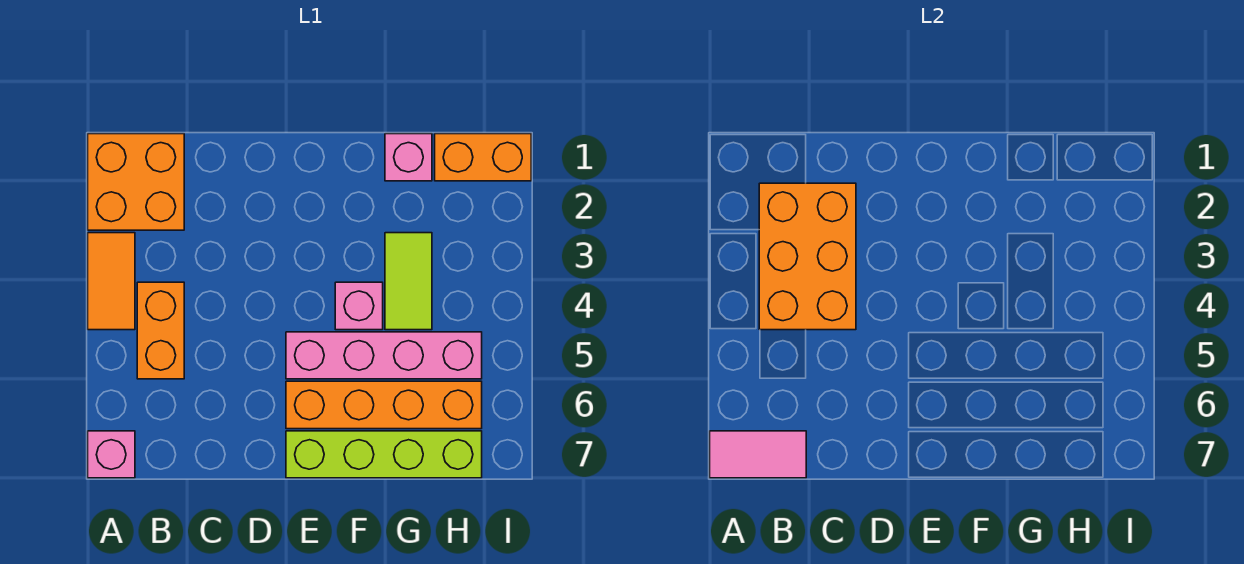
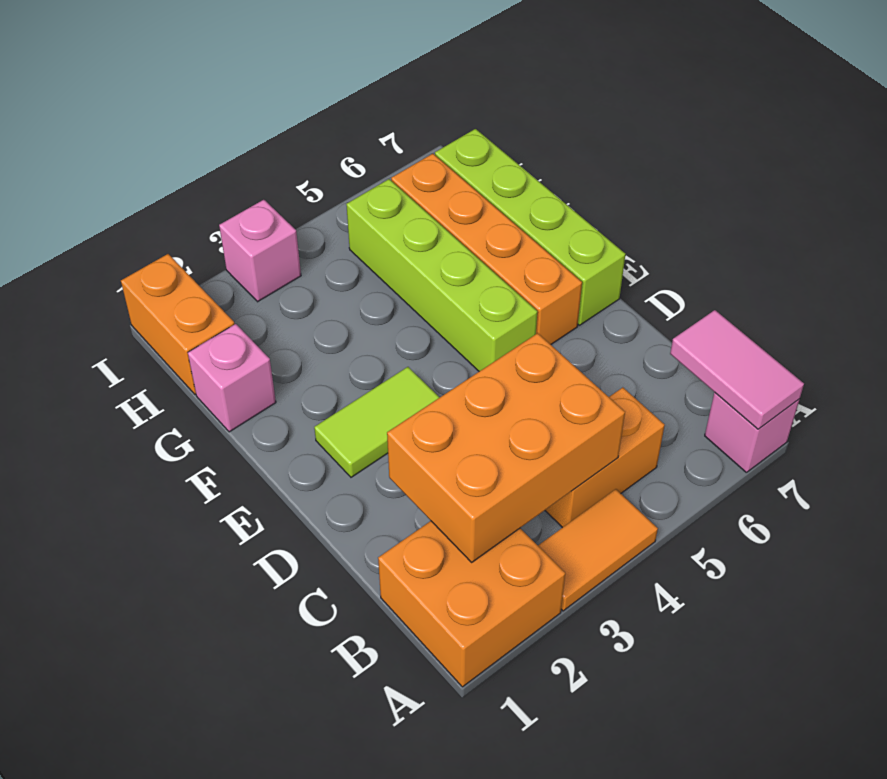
pink brick E5:H5 level 1 -> lime brick E5:H5 level 1
pink brick F4 level 1 -> pink brick I3 level 1
lime tile G3:G4 level 1 -> lime tile E2:E3 level 1

